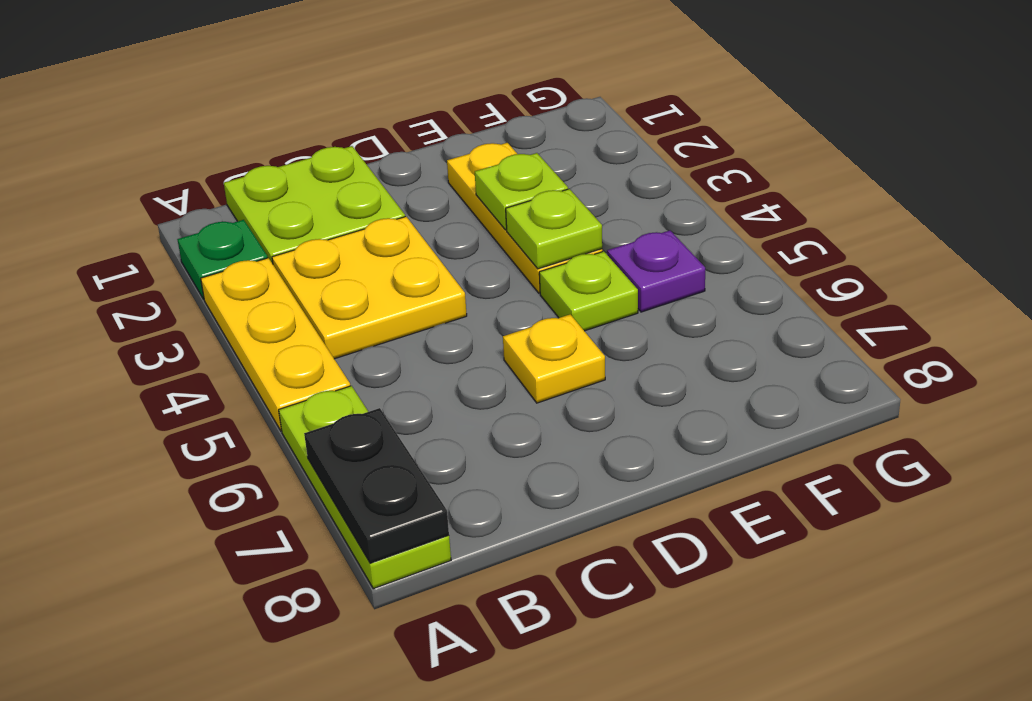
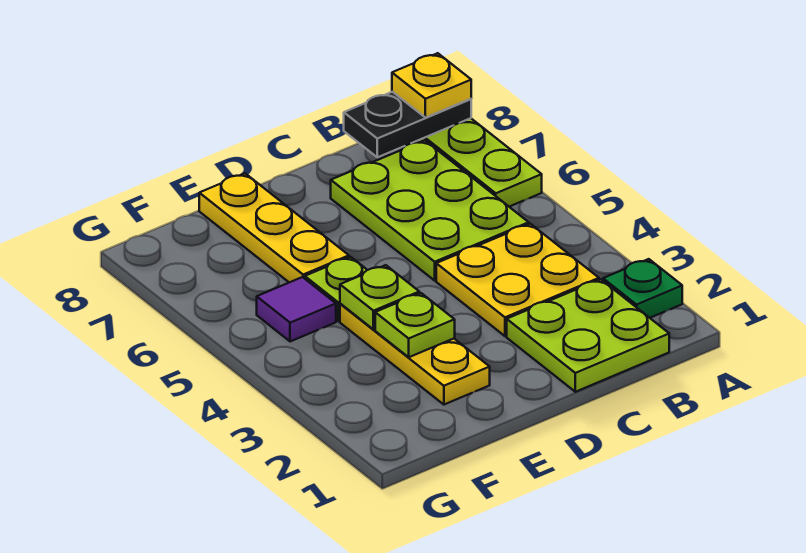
yellow plate A3:A5 level 1 -> yellow plate E6:E8 level 1
black plate A7:A8 level 2 -> black plate A8:B8 level 2
none -> lime plate B5:C7 level 1
yellow plate D6 level 1 -> yellow plate A8 level 3
purple plate F5 level 1 -> purple tile F5 level 1

